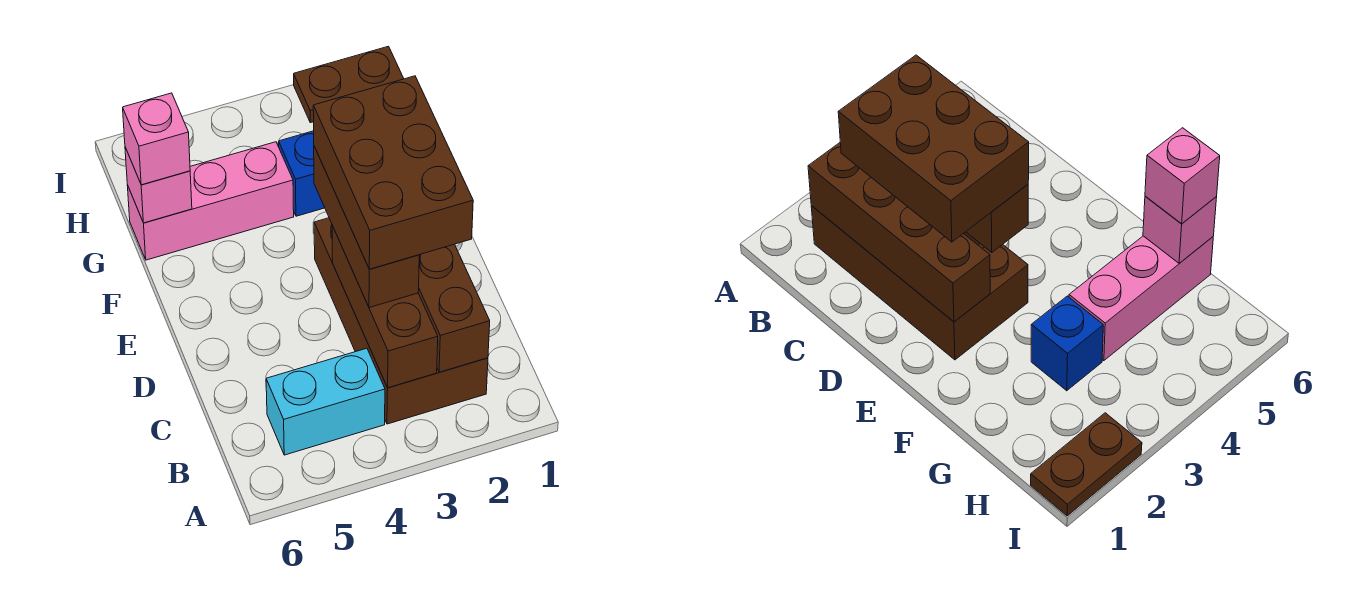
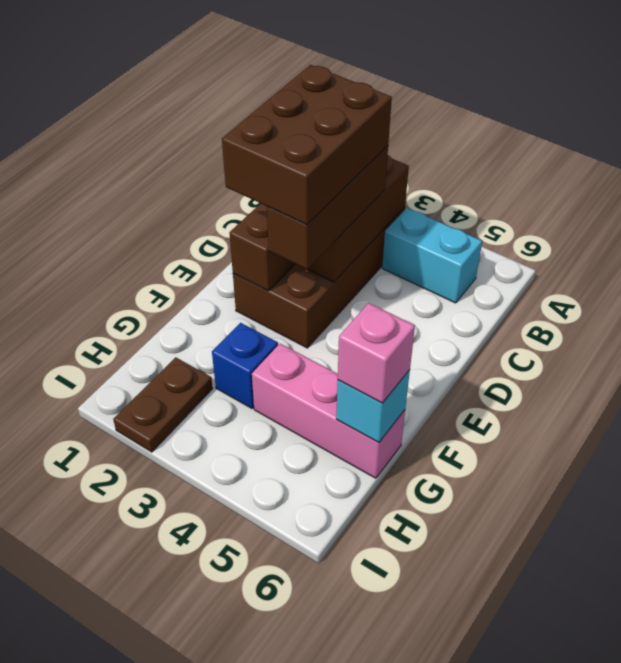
pink brick G6 level 2 -> cyan brick G6 level 2
brown plate I1:I2 level 1 -> brown plate H2:I2 level 1

